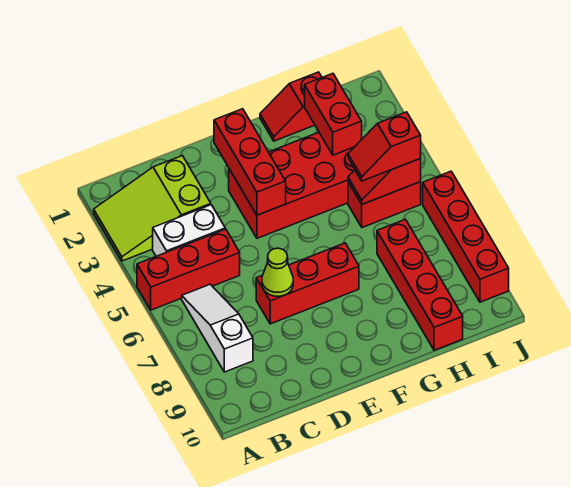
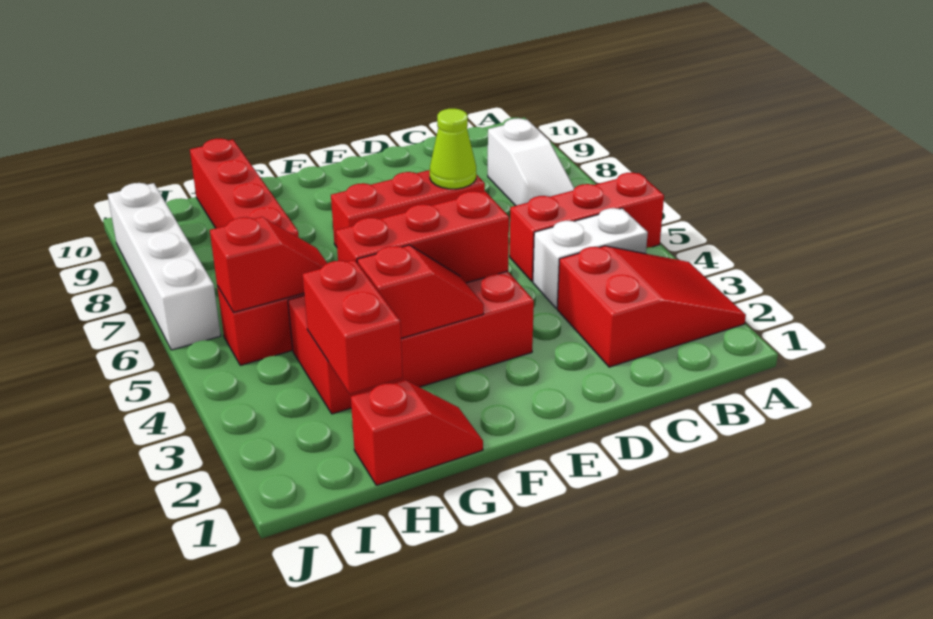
lime slope A2:C3 level 1 top C -> red slope A2:C3 level 1 top C
red brick E2:E4 level 2 -> red brick E4:G4 level 2
red slope H5:I5 level 3 top I -> red slope F3:G3 level 2 top G
red brick J6:J9 level 1 -> white brick J6:J9 level 1

